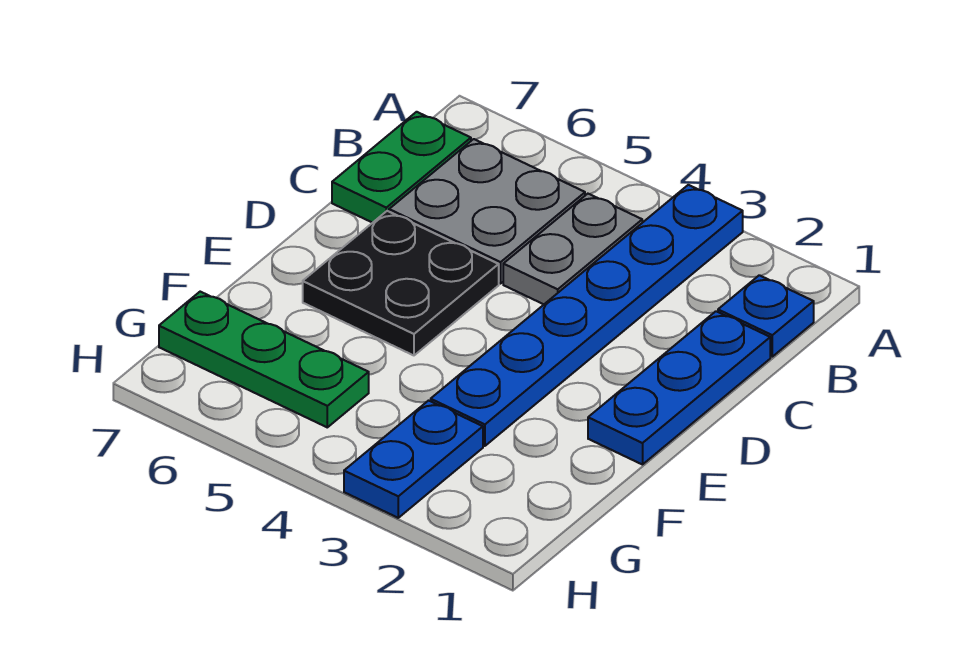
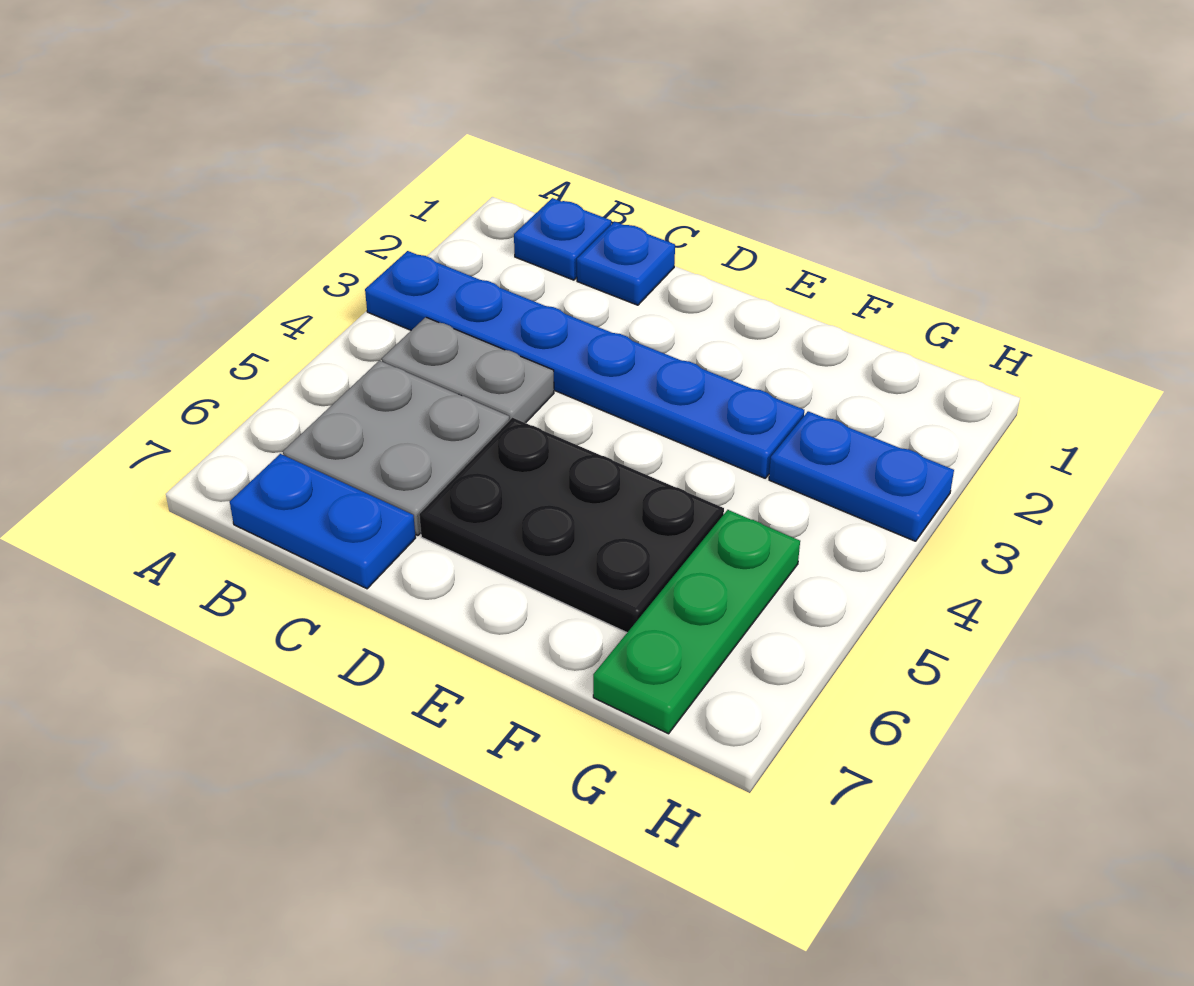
green plate B7:C7 level 1 -> blue plate B7:C7 level 1
blue plate C1:E1 level 1 -> blue plate C1 level 1
black plate D5:E6 level 1 -> black plate D5:F6 level 1

